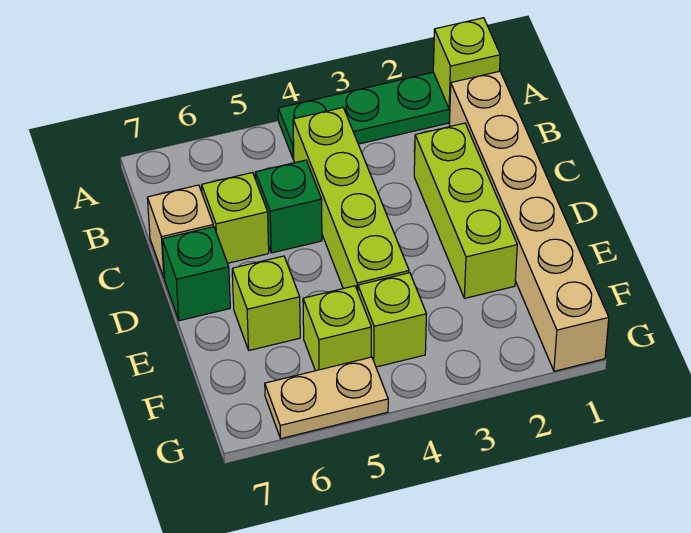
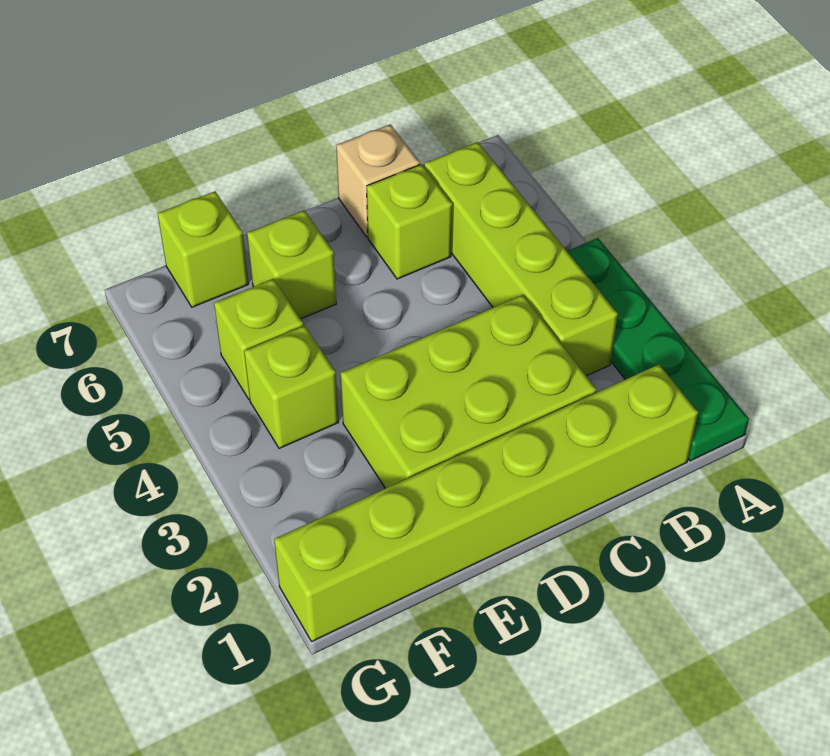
lime brick A1 level 2 -> lime brick F7 level 1
tan brick B1:G1 level 1 -> lime brick B1:G1 level 1
lime brick B4:E4 level 1 -> lime brick B3:B6 level 1
lime brick C2:E2 level 1 -> lime brick C2:E3 level 1
green brick C5 level 1 -> none
green brick D7 level 1 -> none
tan plate G5:G6 level 1 -> none

